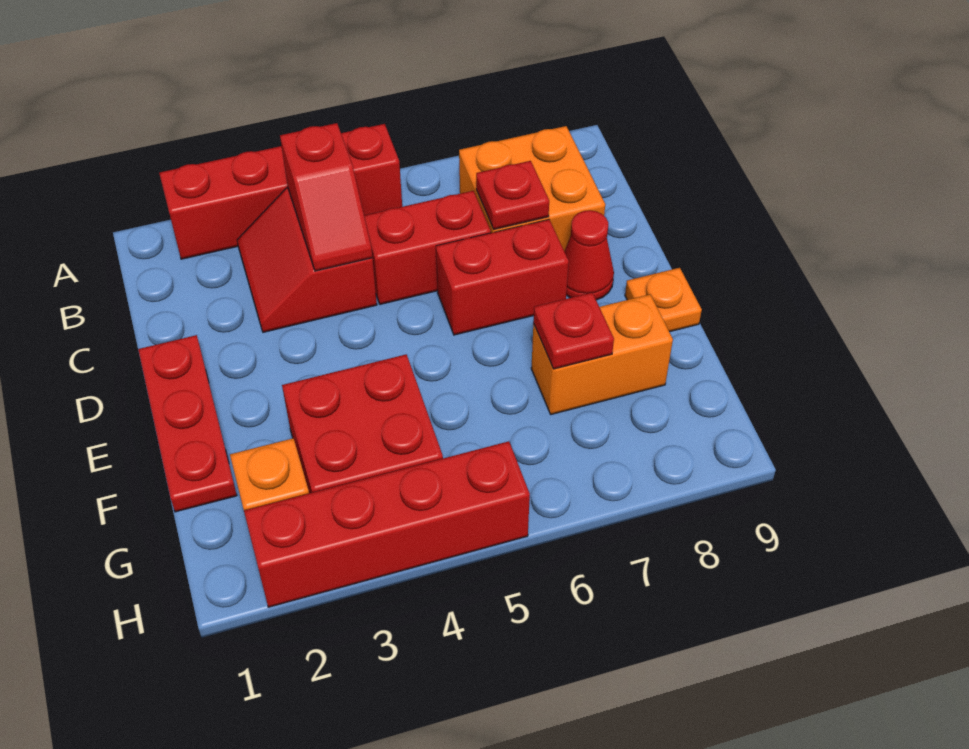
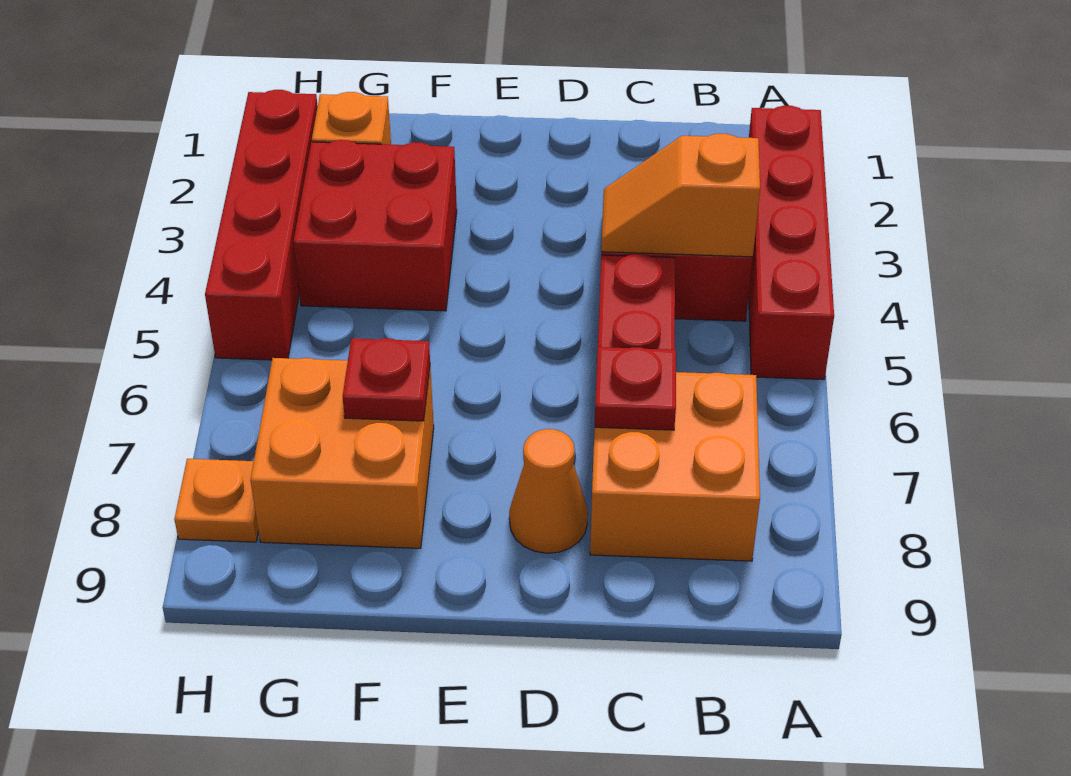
red slope B4:C4 level 2 top B -> orange slope B4:C4 level 2 top B
red plate D1:F1 level 1 -> none
red brick D6:D7 level 1 -> none
red cone D8 level 1 -> orange cone D8 level 1
orange plate E9 level 1 -> orange plate H8 level 1
orange brick F7:F8 level 1 -> orange brick F7:G8 level 1

